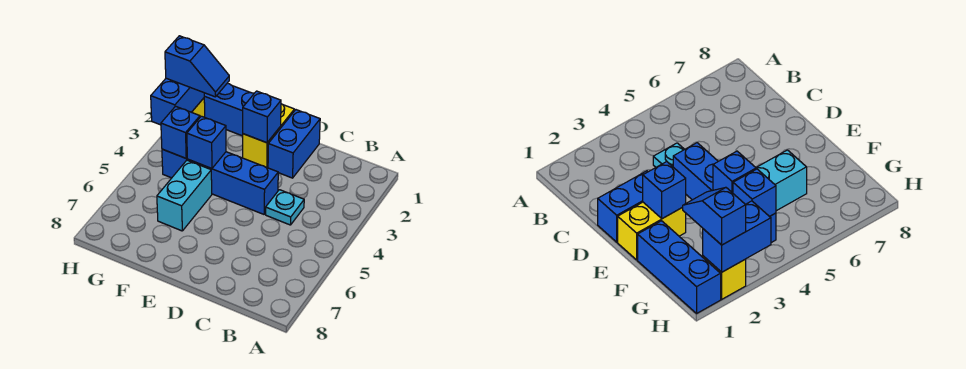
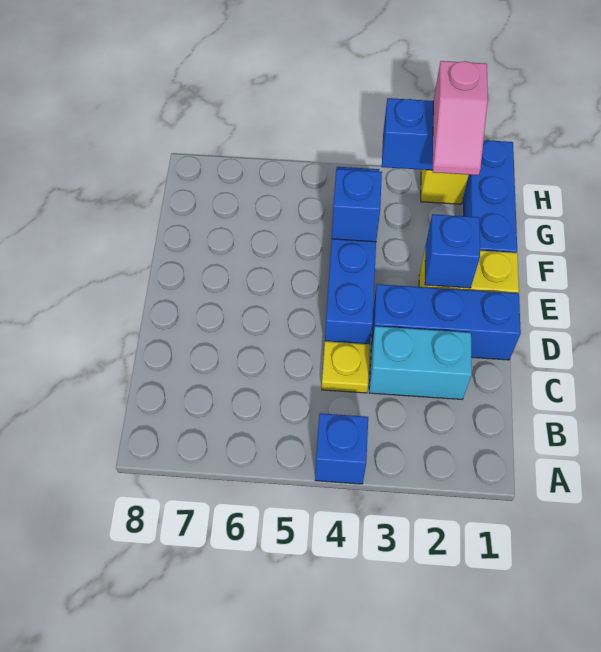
cyan plate C4 level 1 -> yellow plate C4 level 1
blue brick D1:D2 level 1 -> blue brick D1:D3 level 1
cyan brick F5:F6 level 1 -> cyan brick C2:C3 level 1
blue slope G2:H2 level 3 top H -> pink slope G2:H2 level 3 top H
blue brick G4 level 2 -> blue brick A4 level 1

